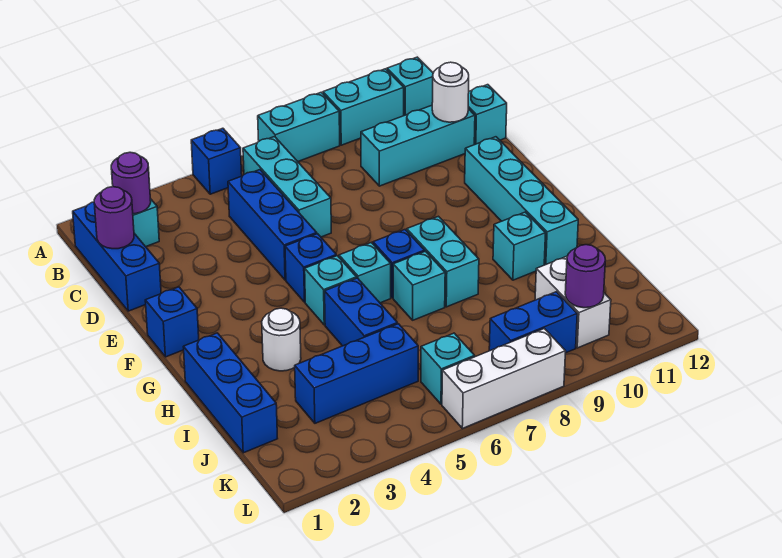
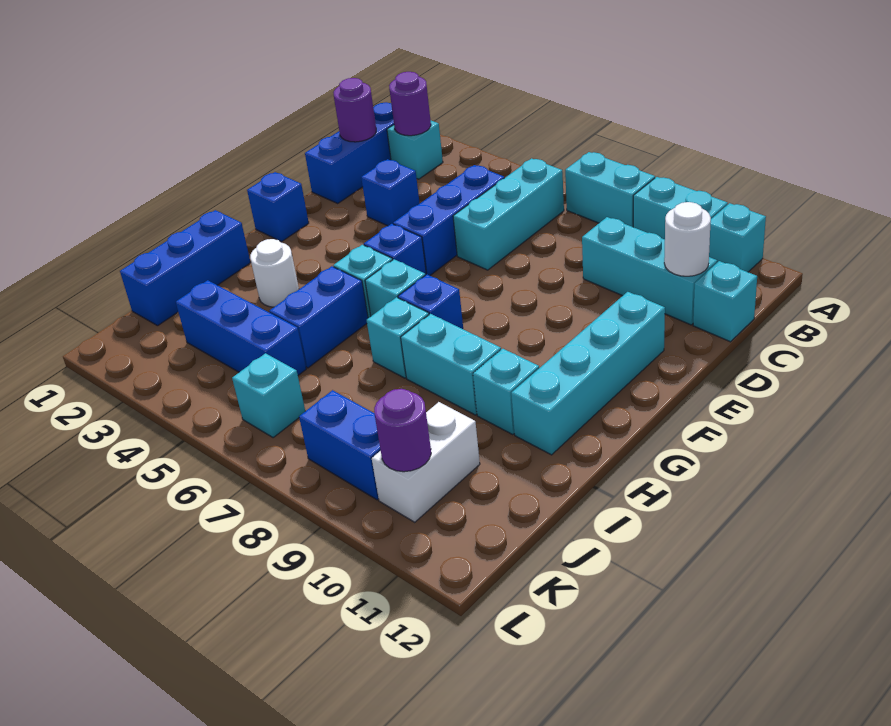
blue brick A5 level 1 -> blue brick D3 level 1
cyan brick G8:H8 level 1 -> cyan brick H8:H9 level 1
white brick L6:L8 level 1 -> none

